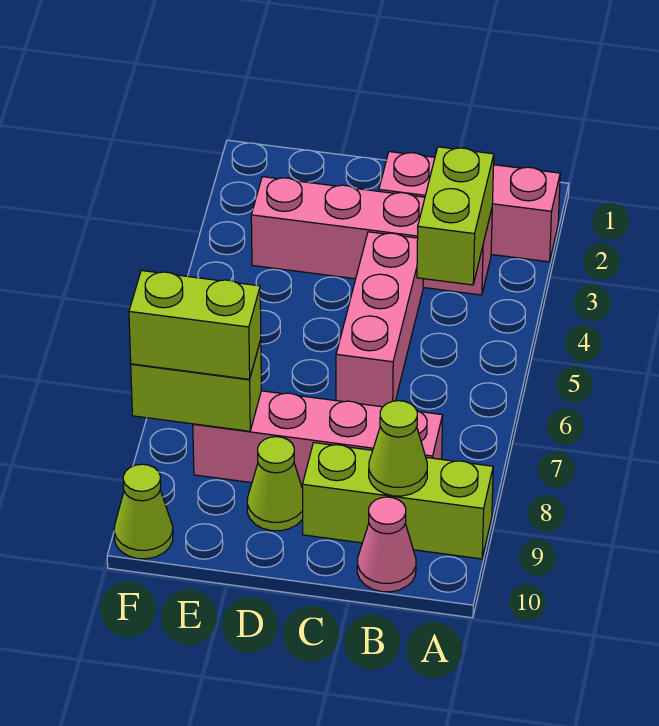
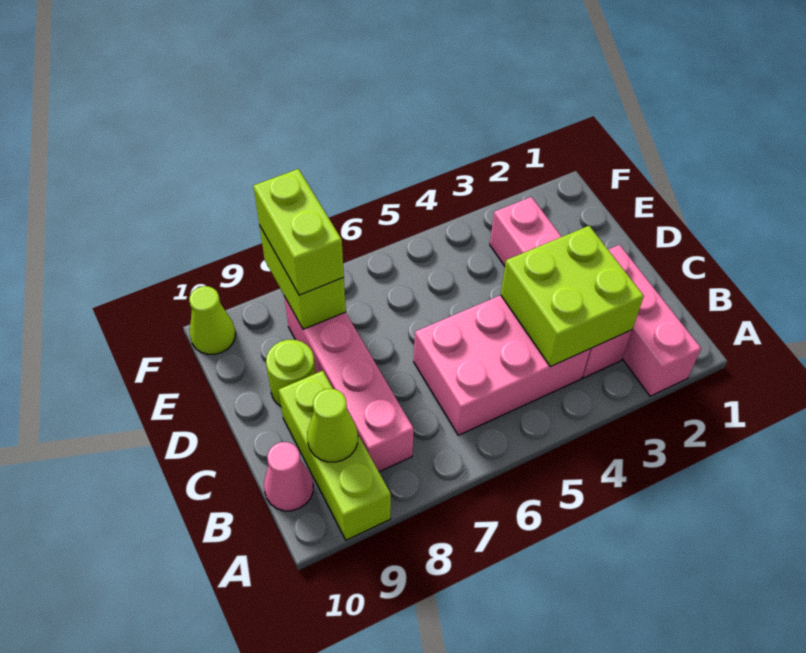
lime brick B3:B4 level 2 -> lime brick B3:C4 level 2
pink brick C4:C6 level 1 -> pink brick B4:C6 level 1
lime cone D9 level 1 -> lime round brick D9 level 1

